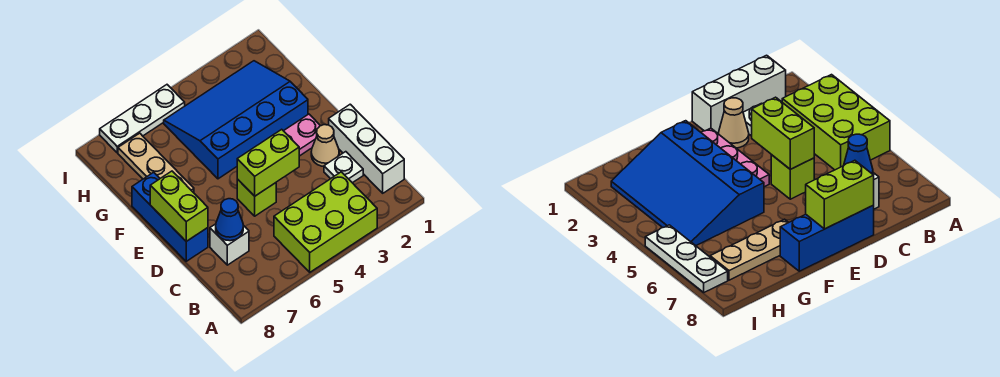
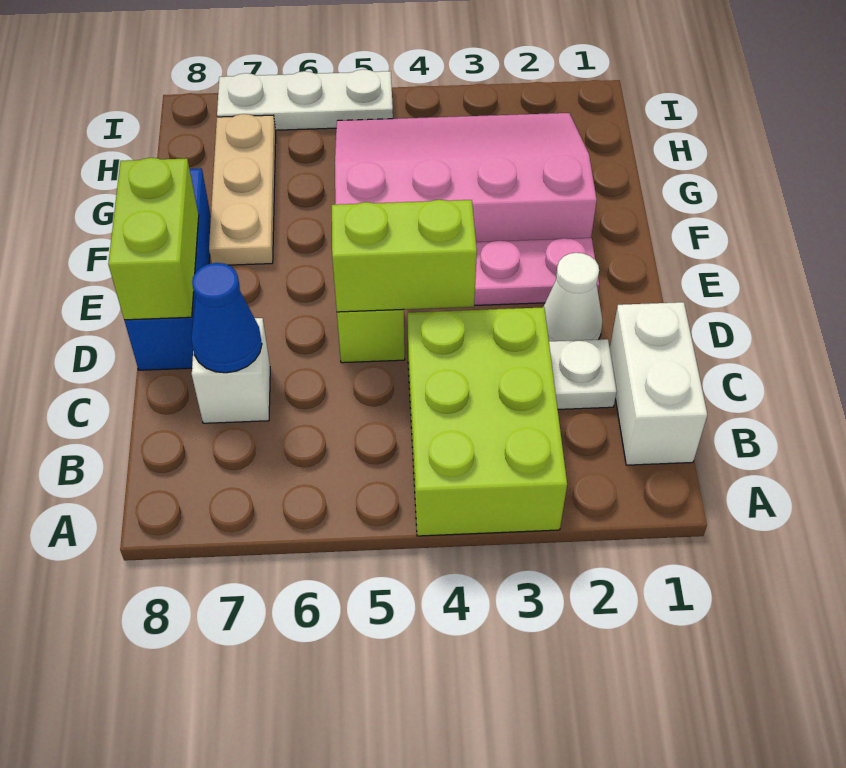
lime brick A3:B5 level 1 -> lime brick A3:C4 level 1
white brick B1:D1 level 1 -> white brick B1:C1 level 1
tan cone D2 level 1 -> white cone D2 level 1
blue slope F2:H5 level 1 top F -> pink slope F2:H5 level 1 top F

